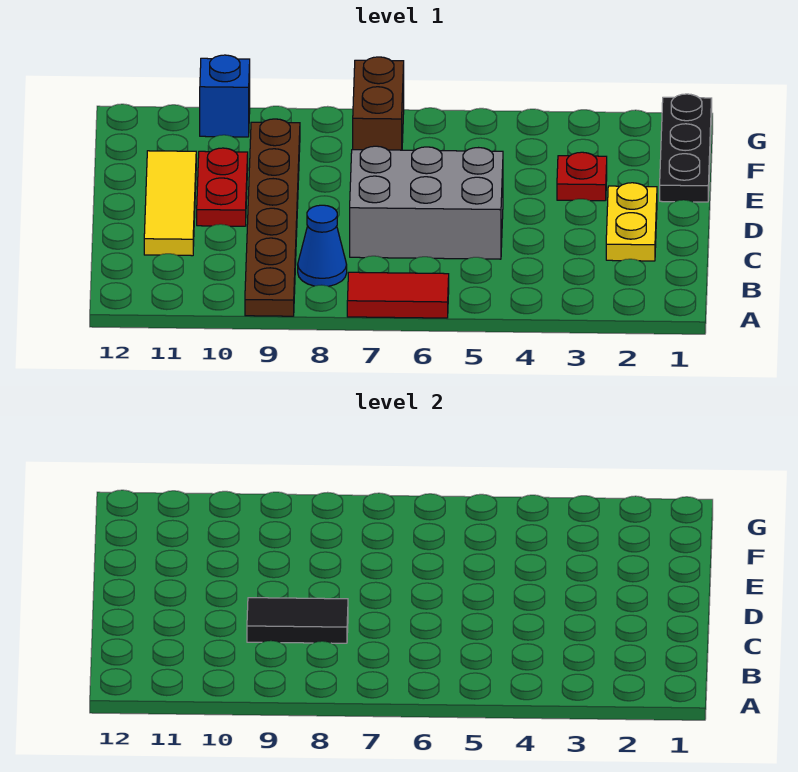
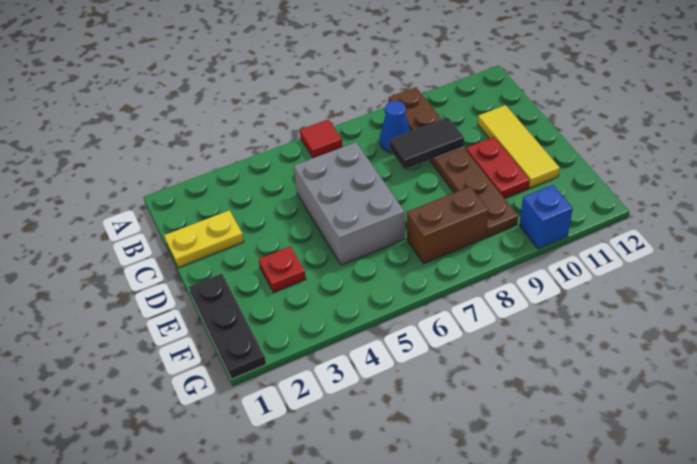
red tile A6:A7 level 1 -> red tile A6 level 1
yellow plate C2:D2 level 1 -> yellow plate C1:C2 level 1
grey brick C5:D7 level 1 -> grey brick C5:E6 level 1
brown brick F7:G7 level 1 -> brown brick F7:F8 level 1

